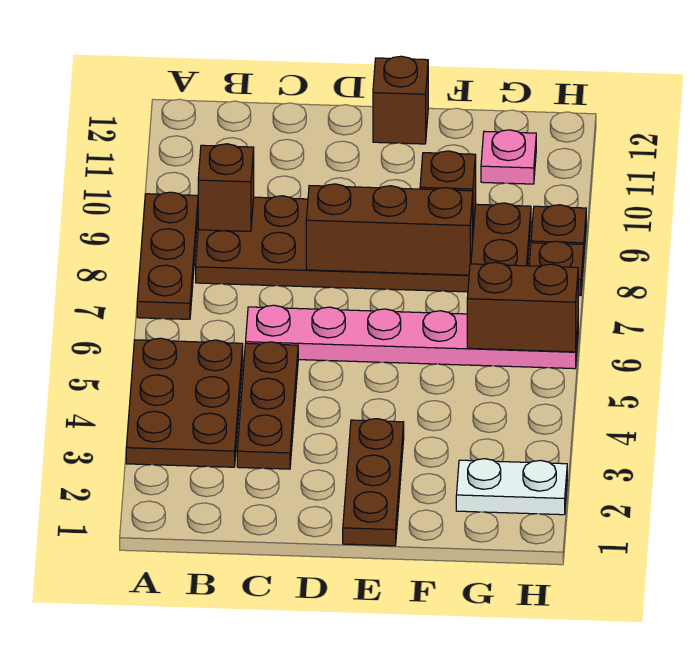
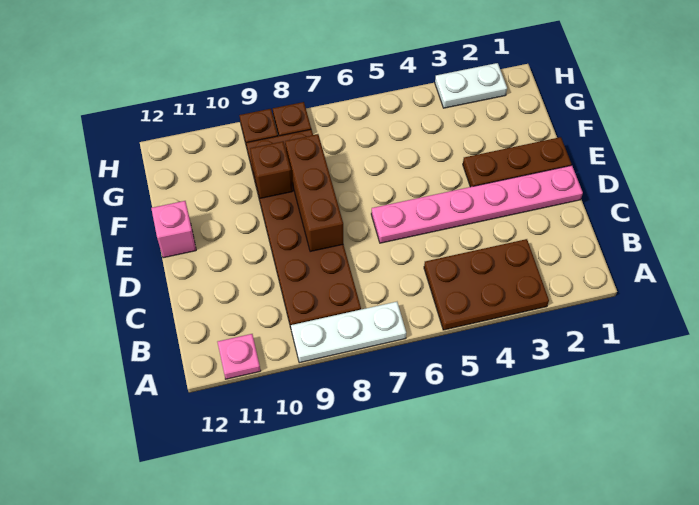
brown plate A7:A9 level 1 -> white plate A7:A9 level 1
brown brick B9 level 2 -> none
brown plate C3:C5 level 1 -> none
pink plate C6:H6 level 1 -> pink plate D1:D6 level 1
brown brick E12 level 1 -> pink brick E12 level 1
white plate G2:H2 level 1 -> white plate H2:H3 level 1
brown brick G6:H6 level 2 -> none
pink plate G11 level 1 -> pink plate A11 level 1

